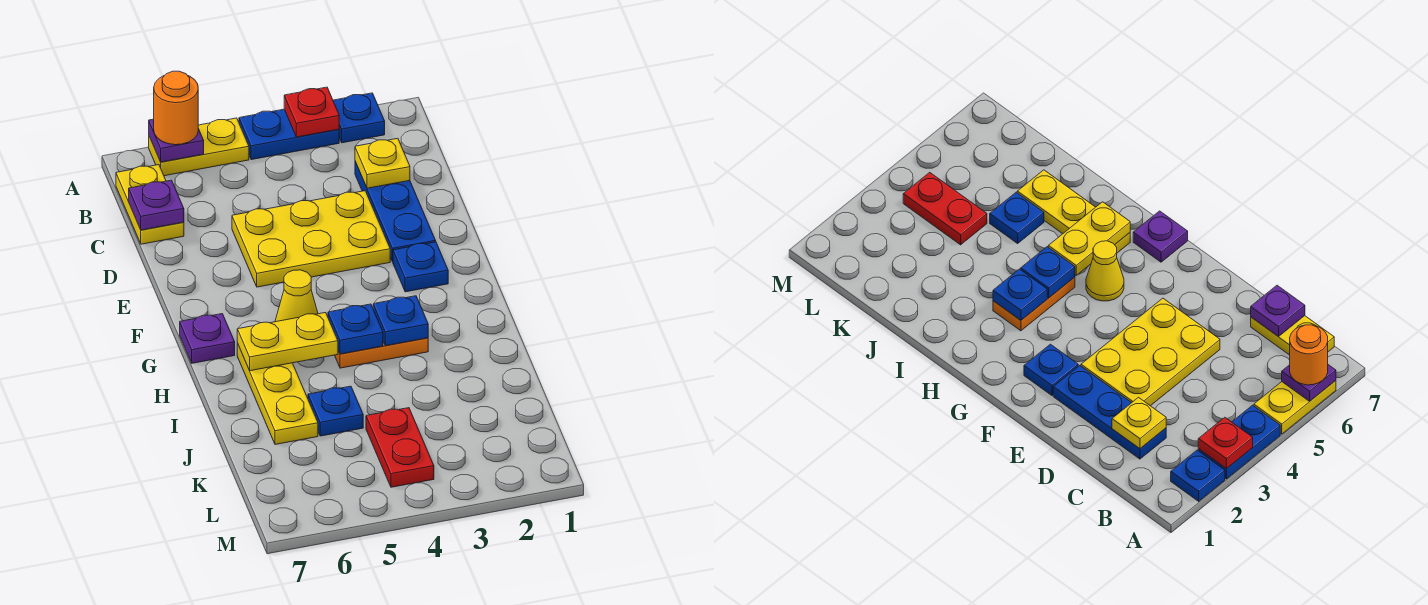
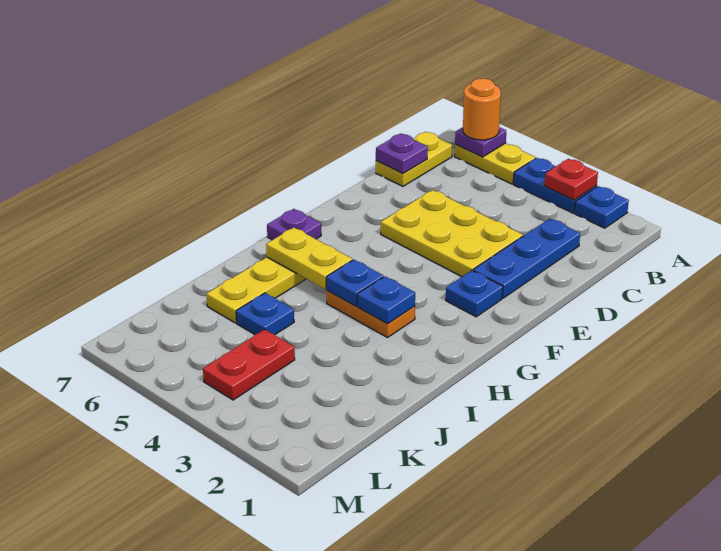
yellow plate C2 level 2 -> none
yellow cone G5 level 1 -> none

